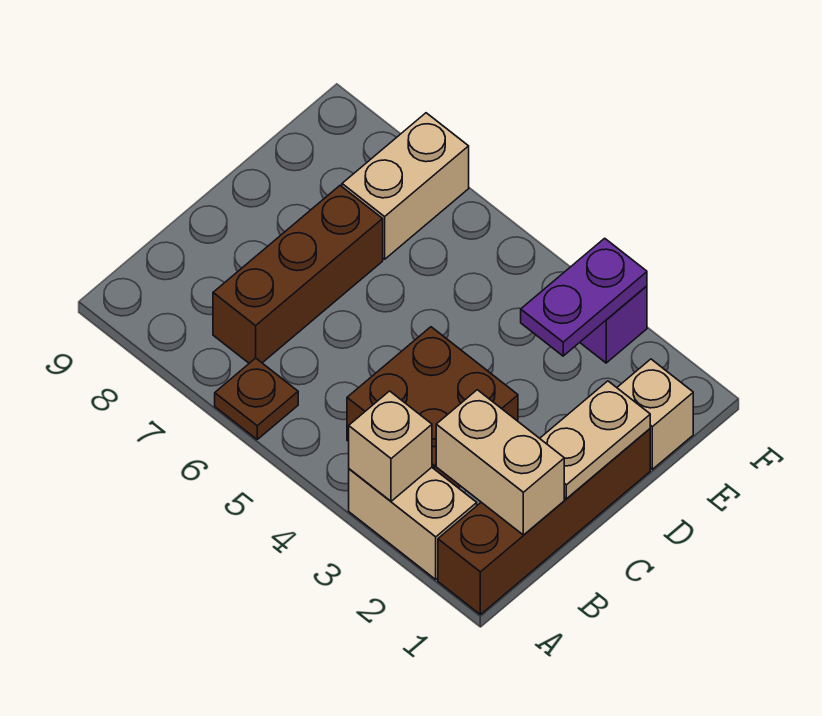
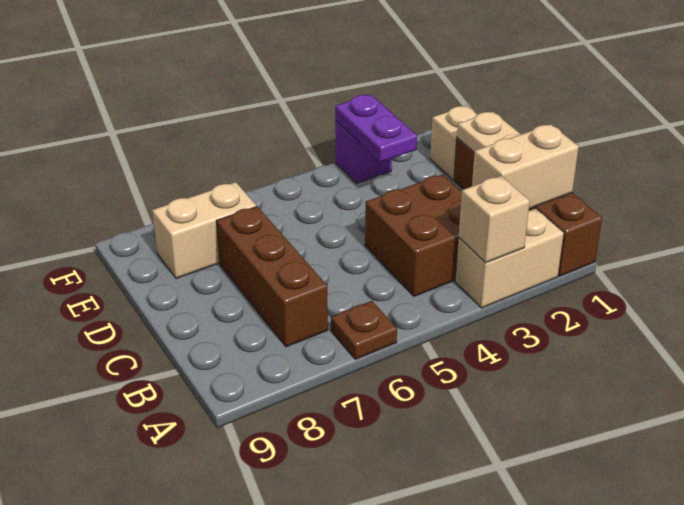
tan brick E7:F7 level 1 -> tan brick E7:E8 level 1

